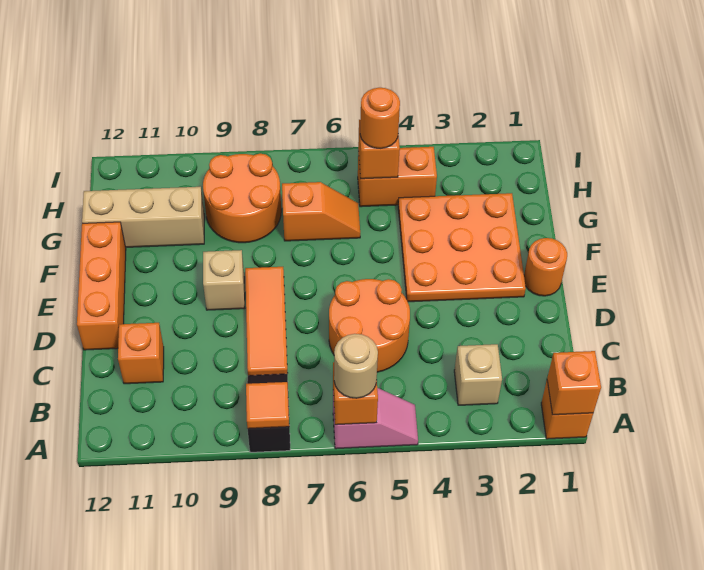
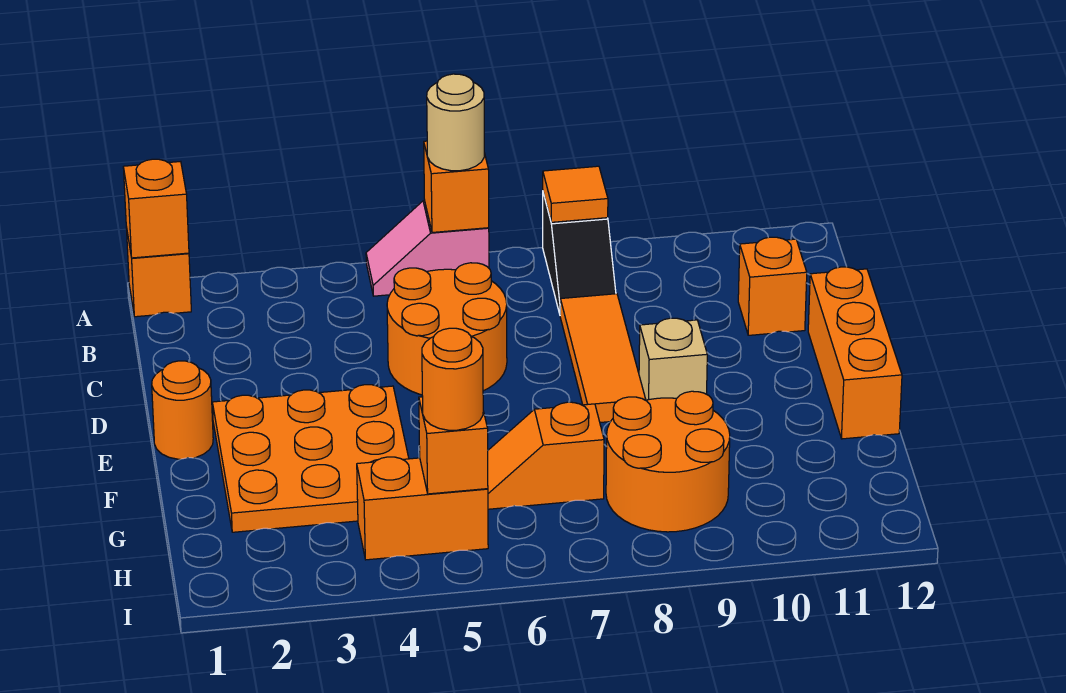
tan brick B3 level 1 -> none
tan brick G10:G12 level 1 -> none

